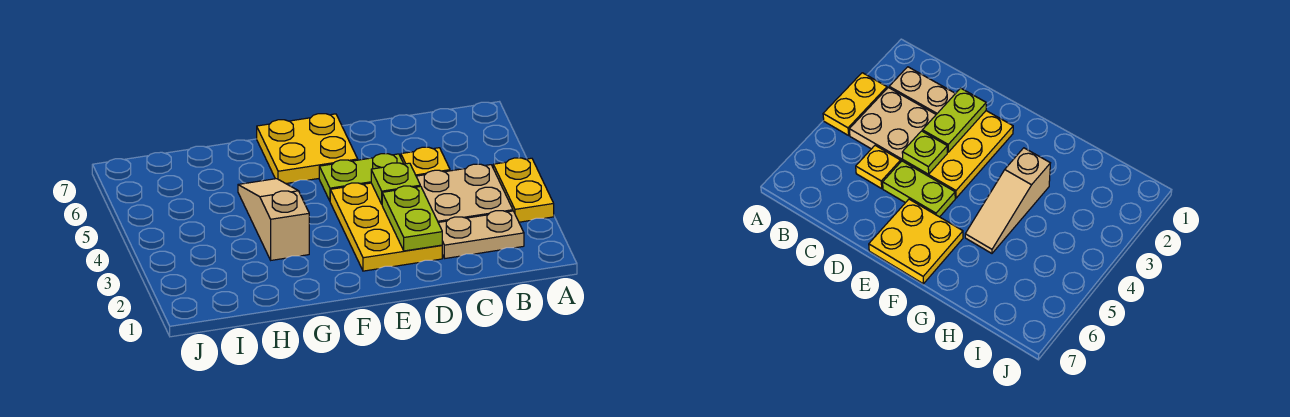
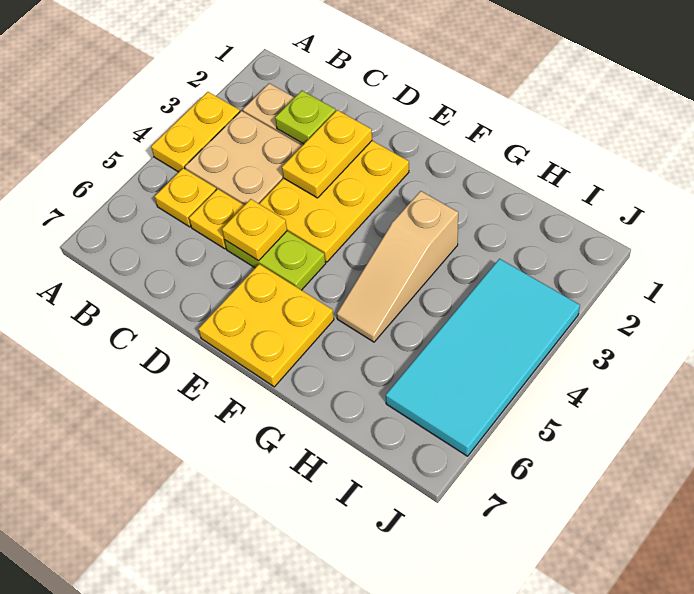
none -> yellow plate B5 level 1
lime plate D2:D3 level 2 -> yellow plate D2:D3 level 2
lime plate D4 level 2 -> lime plate C2 level 2
none -> yellow plate D5 level 2
none -> cyan tile I3:J6 level 1

